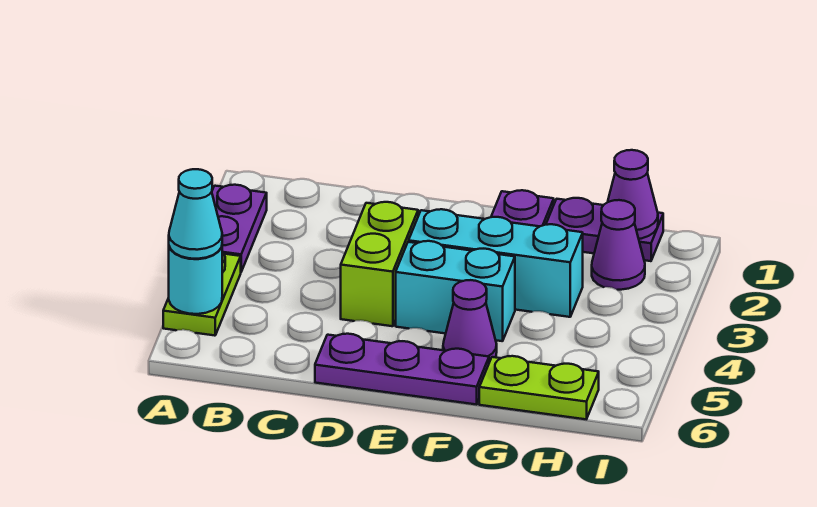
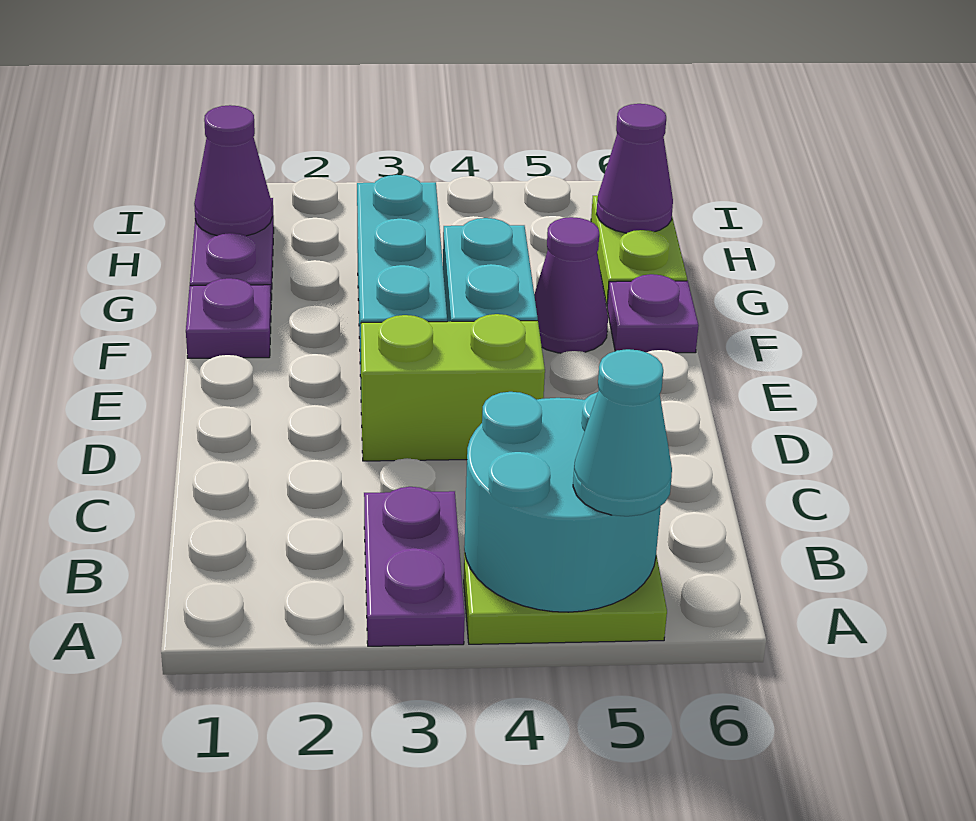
purple plate A2:A3 level 1 -> purple plate A3:B3 level 1
cyan round brick A5 level 2 -> cyan round brick A4:B5 level 2
purple plate D6:F6 level 1 -> purple plate F6 level 1
purple cone H2 level 1 -> purple cone H6 level 2

